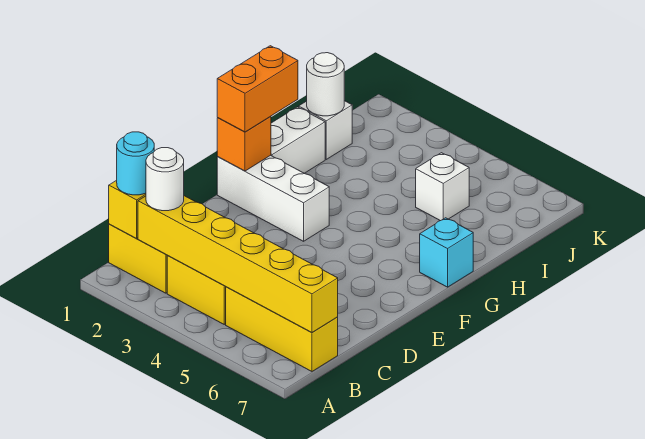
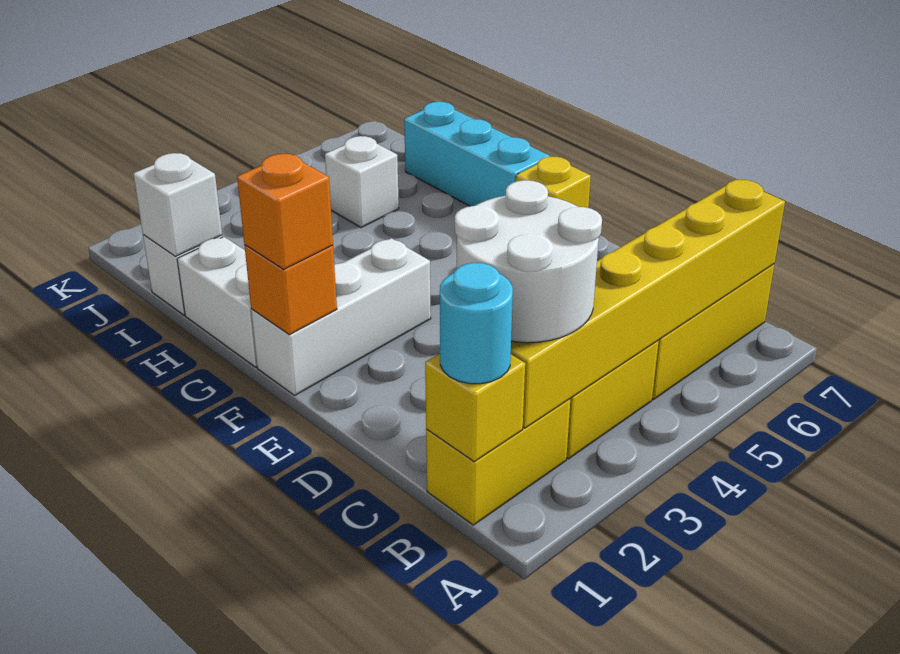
white round brick B2 level 3 -> white round brick B2:C3 level 3
orange brick F1:G1 level 3 -> orange brick F1 level 3
none -> yellow brick F7 level 1
cyan brick G7 level 1 -> cyan brick G7:I7 level 1
white round brick I1 level 2 -> white brick I1 level 2

